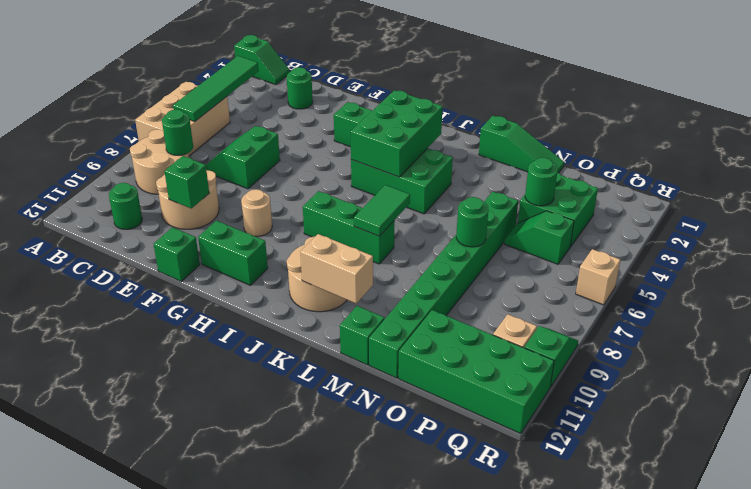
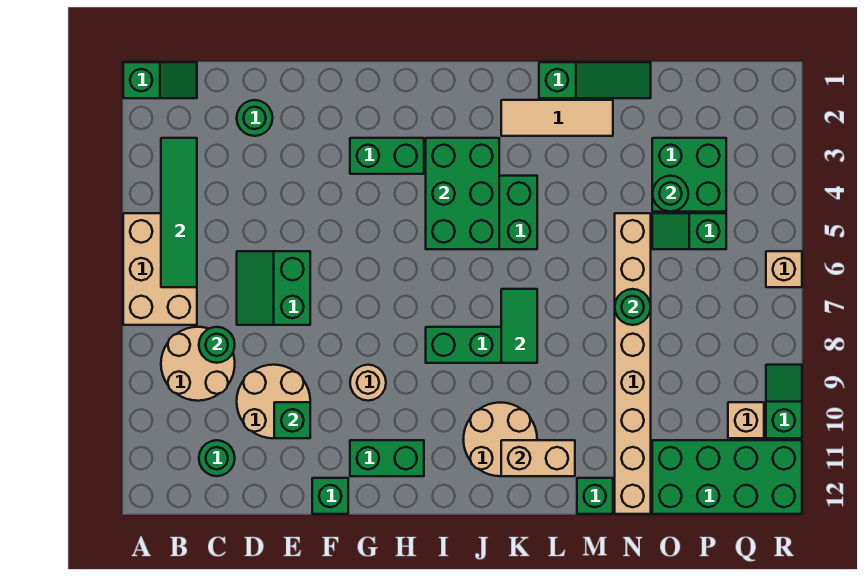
none -> tan tile K2:M2 level 1
green brick N5:N12 level 1 -> tan brick N5:N12 level 1

